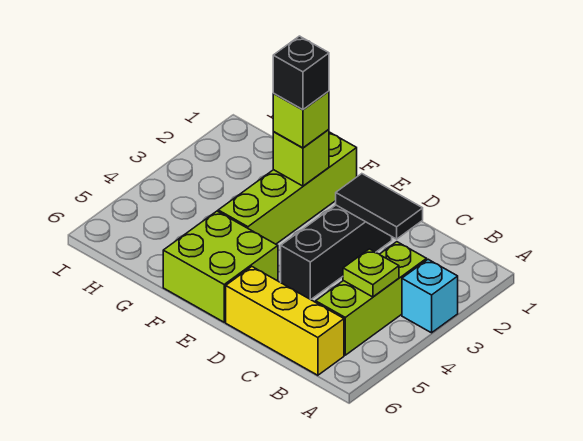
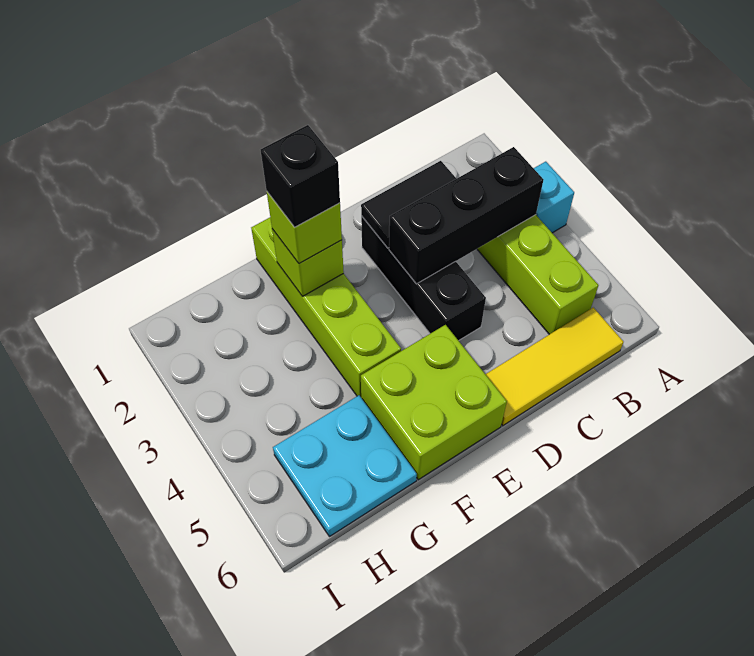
none -> black brick B3:D3 level 2
lime plate B4 level 2 -> none
yellow brick B6:D6 level 1 -> yellow tile B6:D6 level 1
none -> cyan plate G5:H6 level 1

